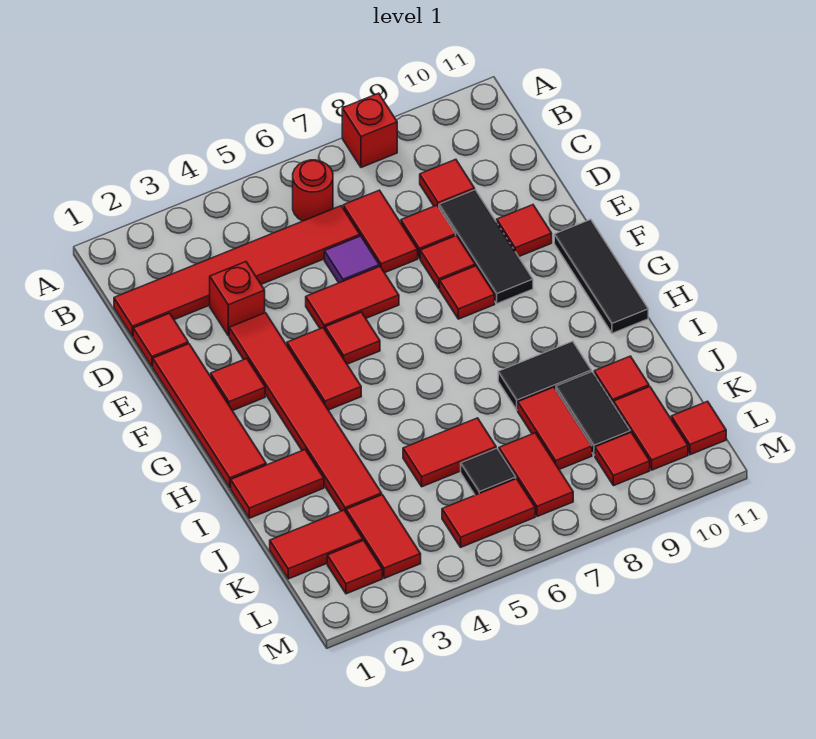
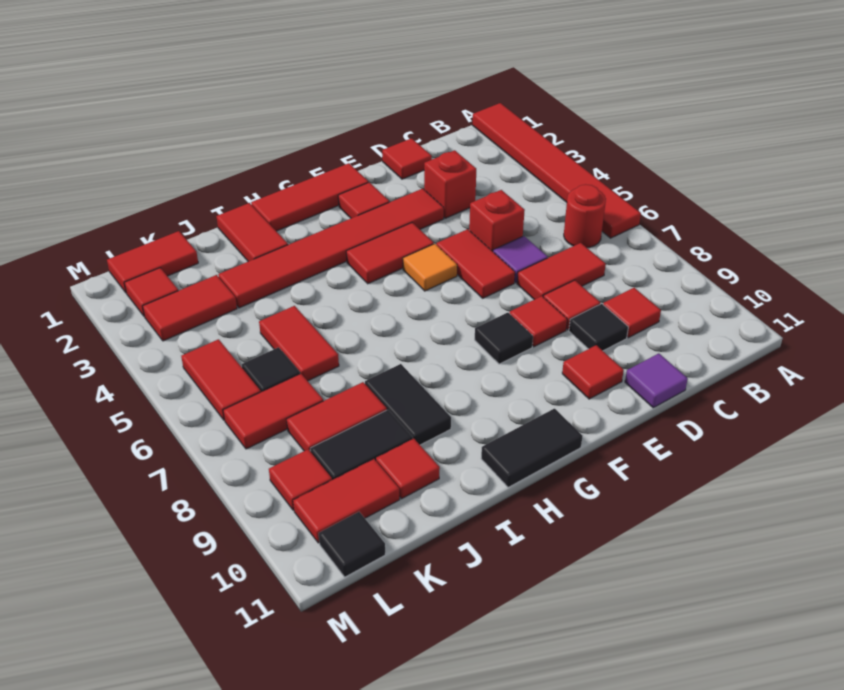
red brick A8 level 1 -> red brick D5 level 1
red tile C1:C6 level 1 -> red tile A1:A6 level 1
black tile D9:F9 level 1 -> black tile D9 level 1
none -> purple tile D11 level 1
red tile E1:H1 level 1 -> red tile F1:H1 level 1
red tile F5 level 1 -> orange tile F5 level 1
red tile F8 level 1 -> black tile F8 level 1
black tile F11:H11 level 1 -> black tile G11:H11 level 1
red tile K1:K2 level 1 -> red tile K1:L1 level 1
red tile L11 level 1 -> black tile L11 level 1

